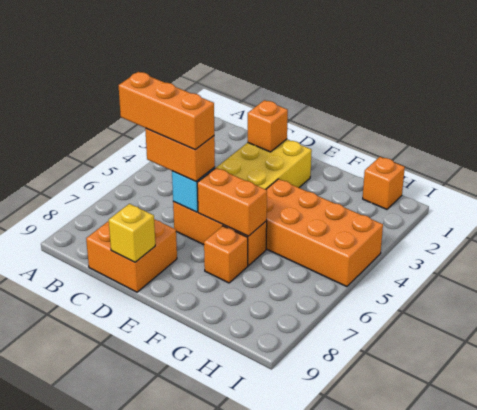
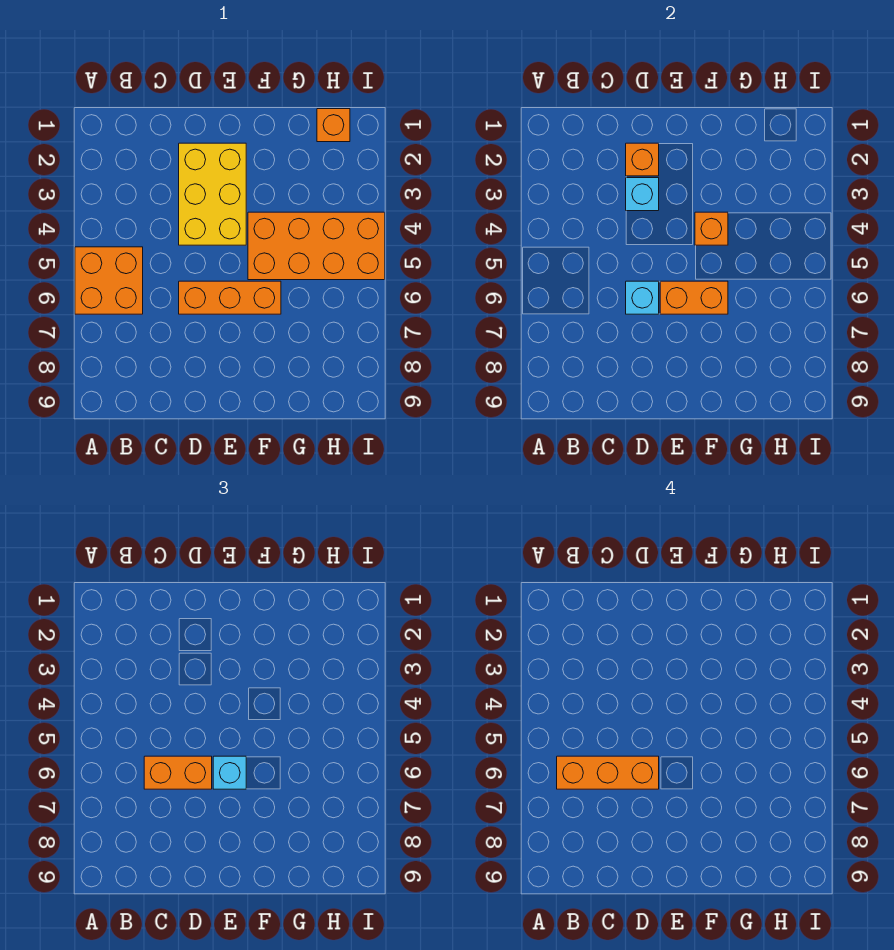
orange brick C8:D9 level 1 -> orange brick A5:B6 level 1
none -> cyan brick D3 level 2
yellow brick D9 level 2 -> none
none -> cyan brick E6 level 3
orange brick F7 level 1 -> orange brick F4 level 2

